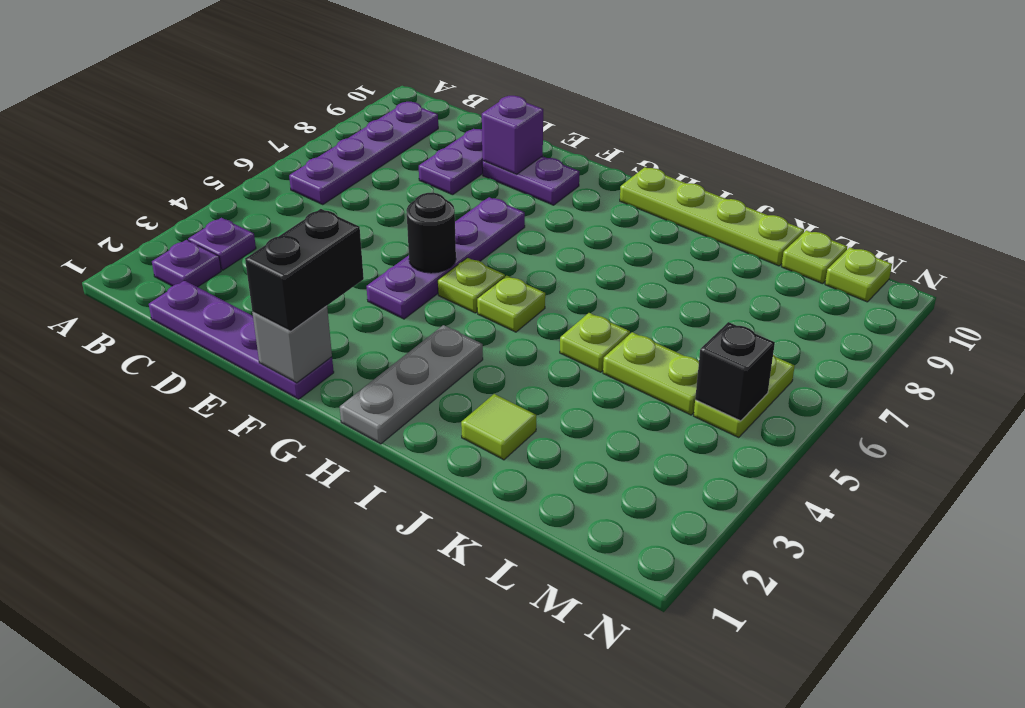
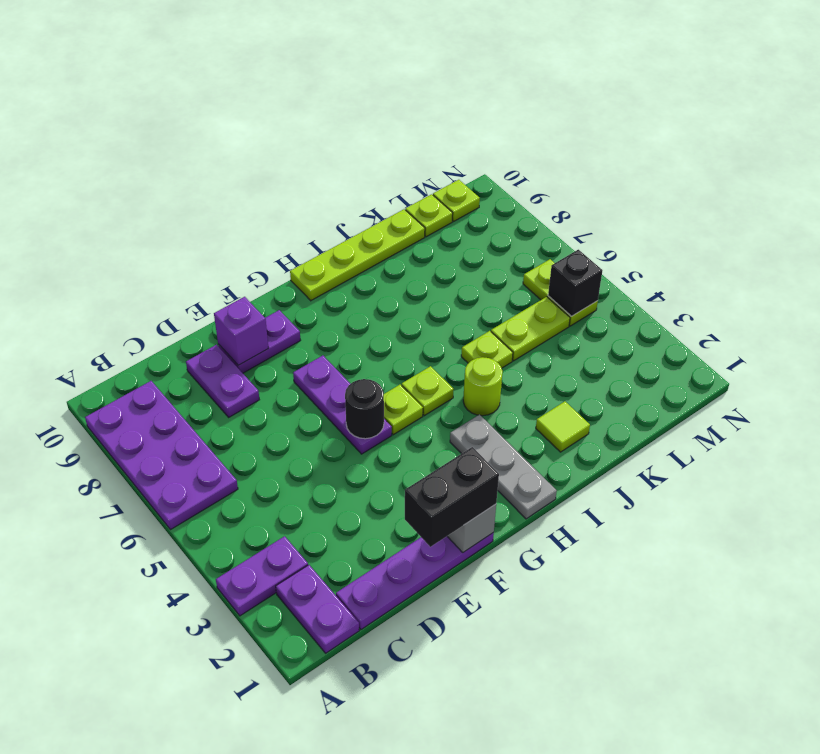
purple plate B2 level 1 -> purple plate B1:B2 level 1
purple plate B3 level 1 -> purple plate A3:B3 level 1
purple plate B6:B9 level 1 -> purple plate A6:B9 level 1
black brick F1:F2 level 3 -> black brick E1:F1 level 3
purple plate F4:F7 level 1 -> purple plate F5:F7 level 1
none -> lime round brick I4 level 1

